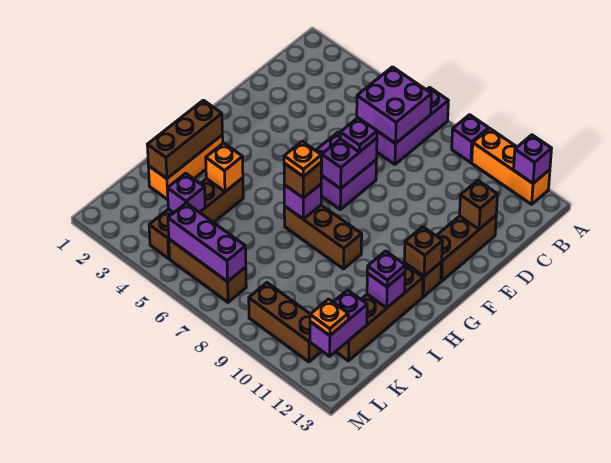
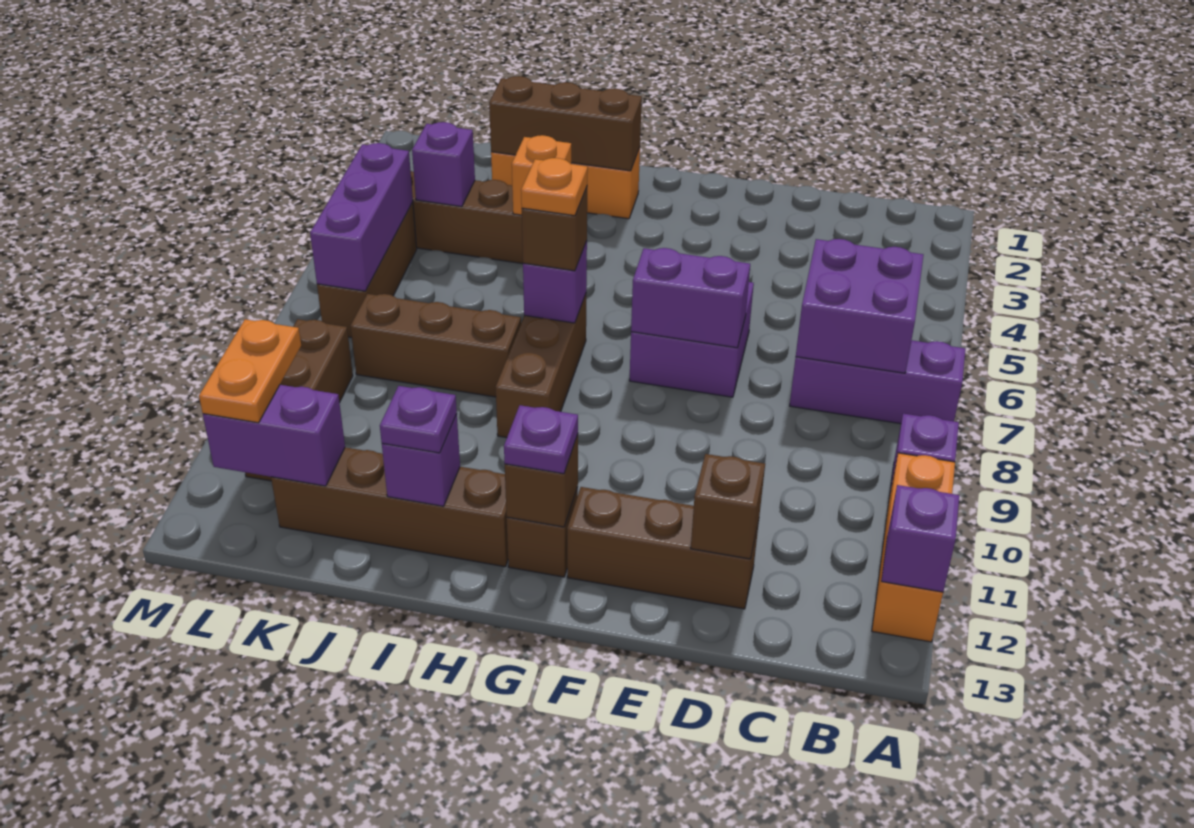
purple plate E7 level 3 -> purple plate G12 level 3
none -> brown brick I8:K8 level 1
orange plate L12 level 3 -> orange plate L11:L12 level 3

